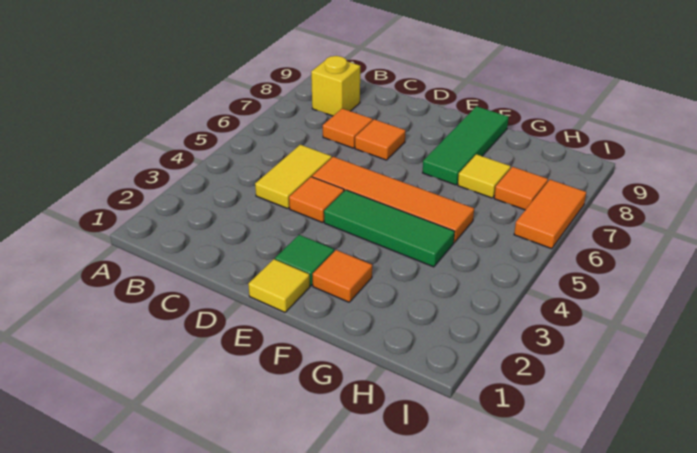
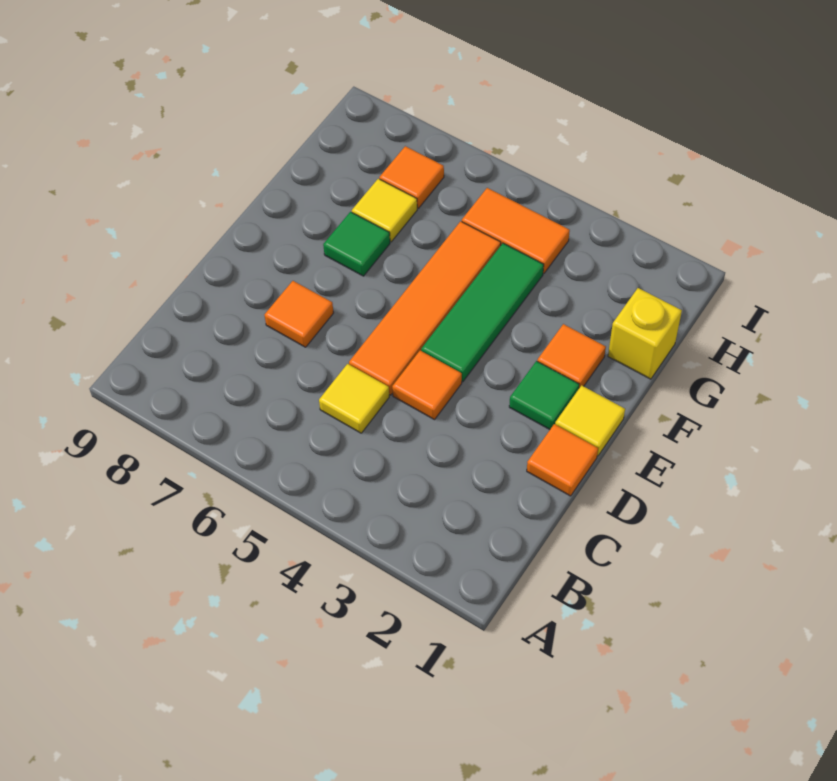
yellow brick B8 level 1 -> yellow brick G1 level 1
yellow tile C4:C5 level 1 -> yellow tile C5 level 1
orange tile C7 level 1 -> orange tile D1 level 1
green tile F7:F9 level 1 -> green tile F7 level 1
orange tile I6:I7 level 1 -> orange tile H4:H5 level 1

